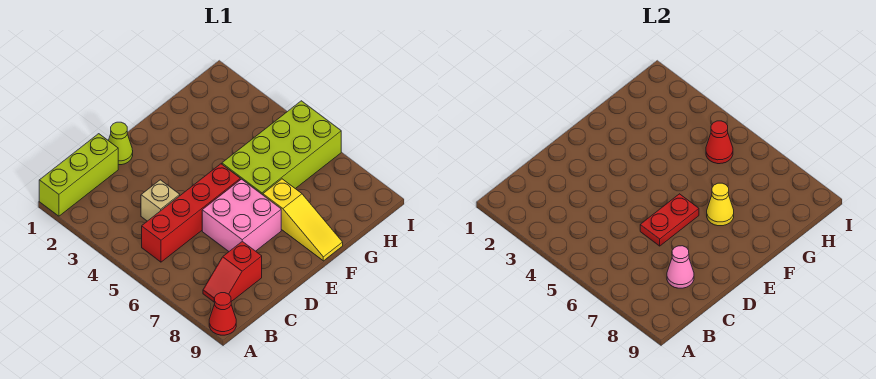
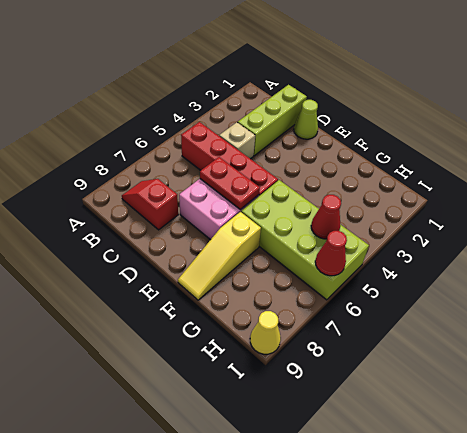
lime brick A1:C1 level 1 -> lime brick C1:C3 level 1
red cone A9 level 1 -> red cone I6 level 2
pink cone C8 level 2 -> none
yellow cone F7 level 2 -> yellow cone I9 level 1

